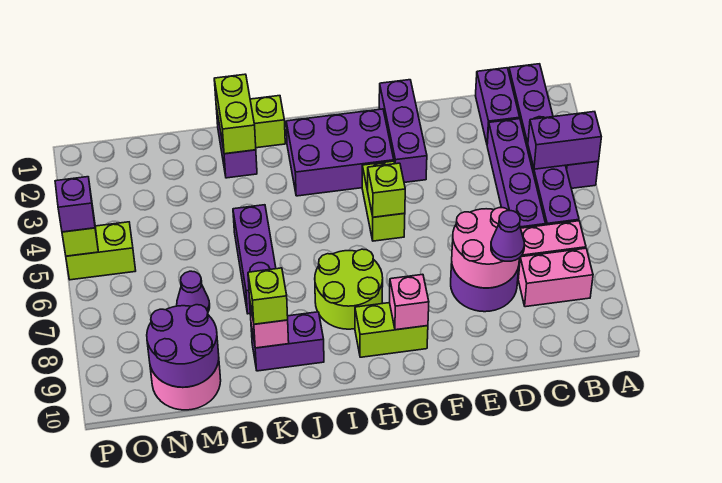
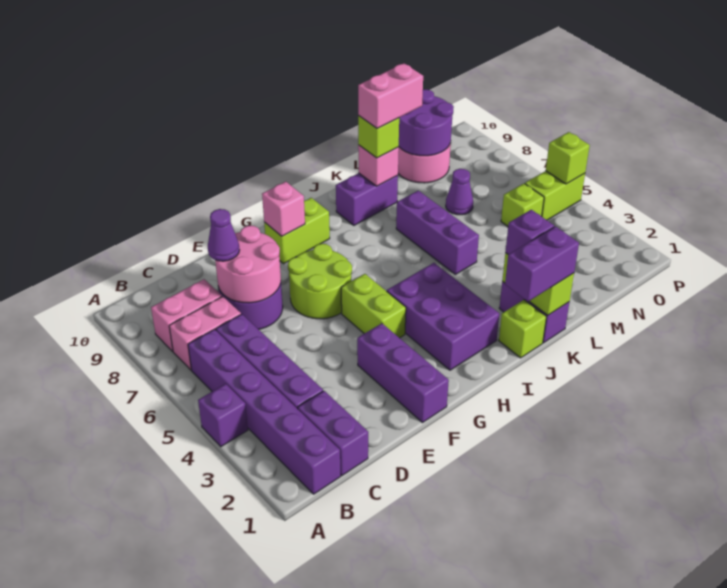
purple brick A4:B4 level 2 -> purple brick J1:K1 level 3
purple brick G2:I3 level 1 -> purple brick H2:I4 level 1
lime brick G5 level 2 -> lime brick N5 level 1
lime round brick H7:I8 level 1 -> lime round brick F6:G7 level 1
none -> pink brick K9:L9 level 4
purple brick P5 level 3 -> purple brick K2 level 3

